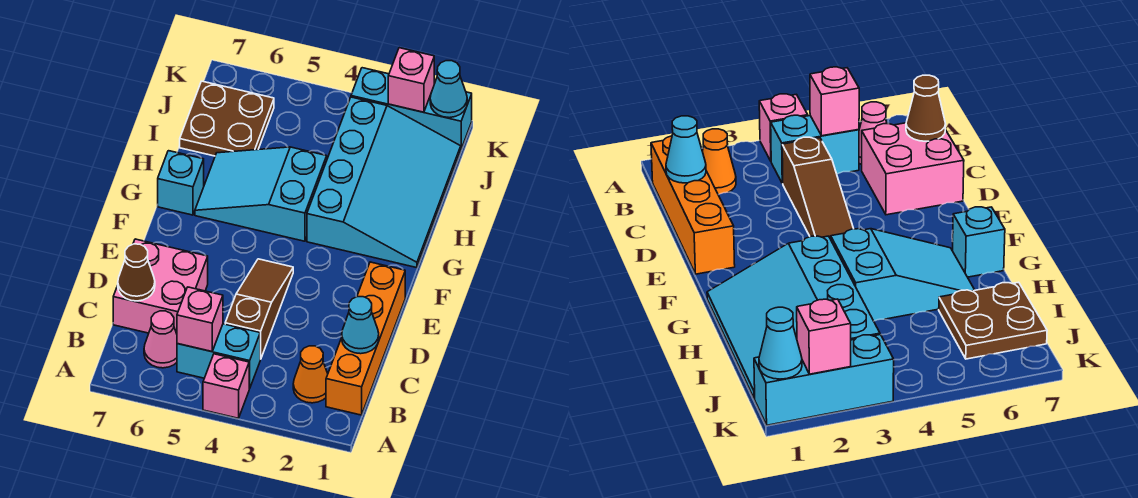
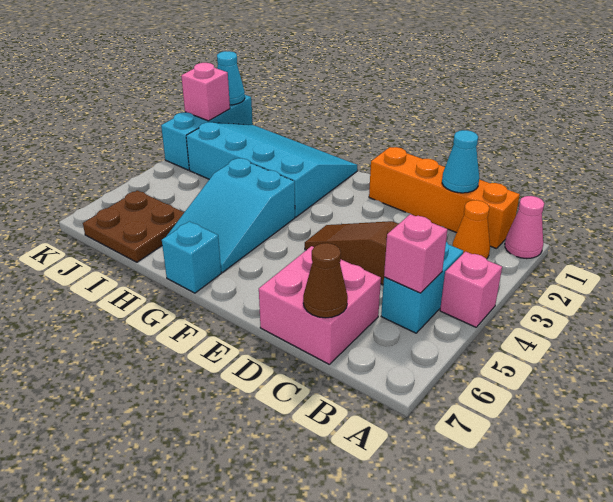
pink cone B6 level 1 -> pink cone A1 level 1

